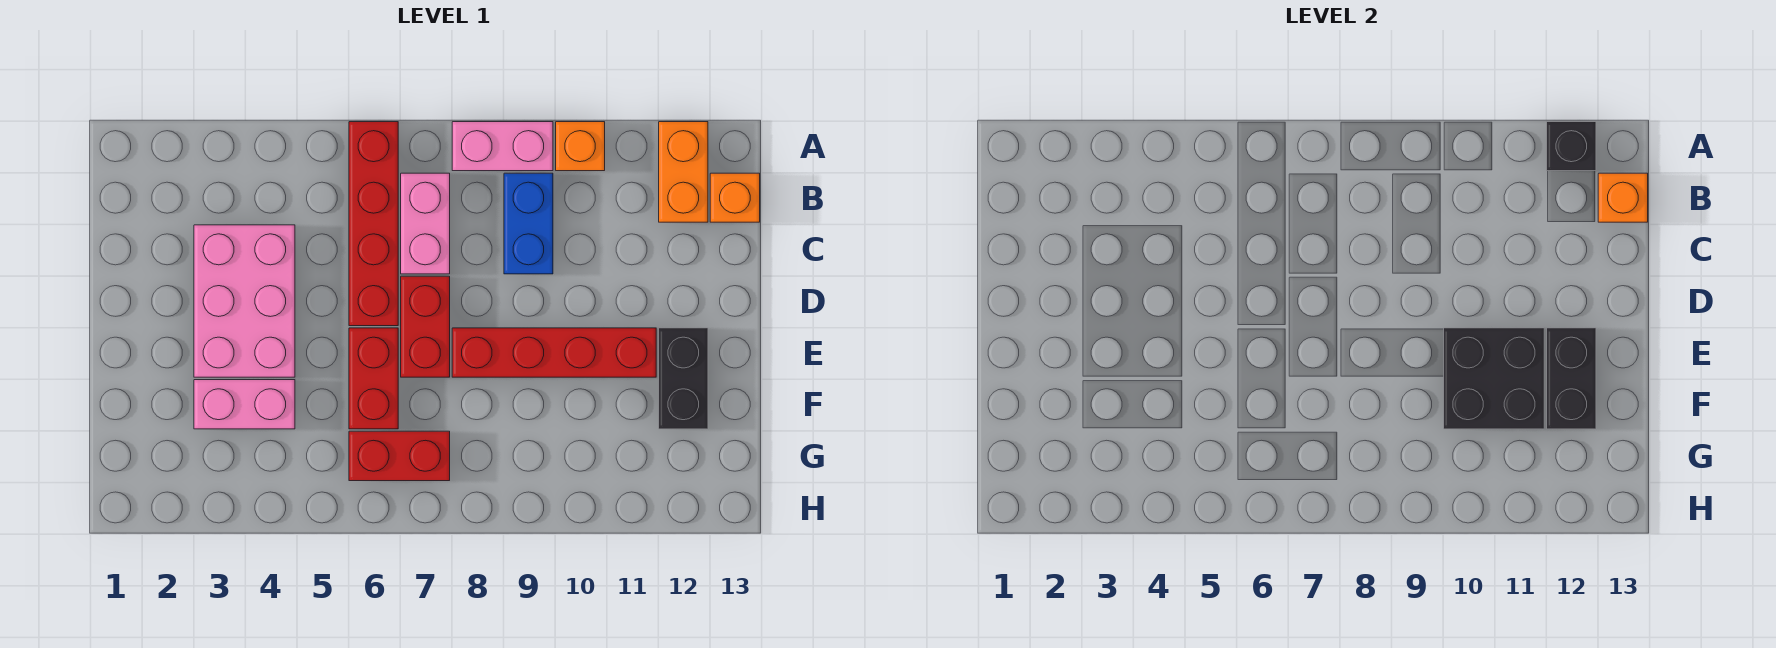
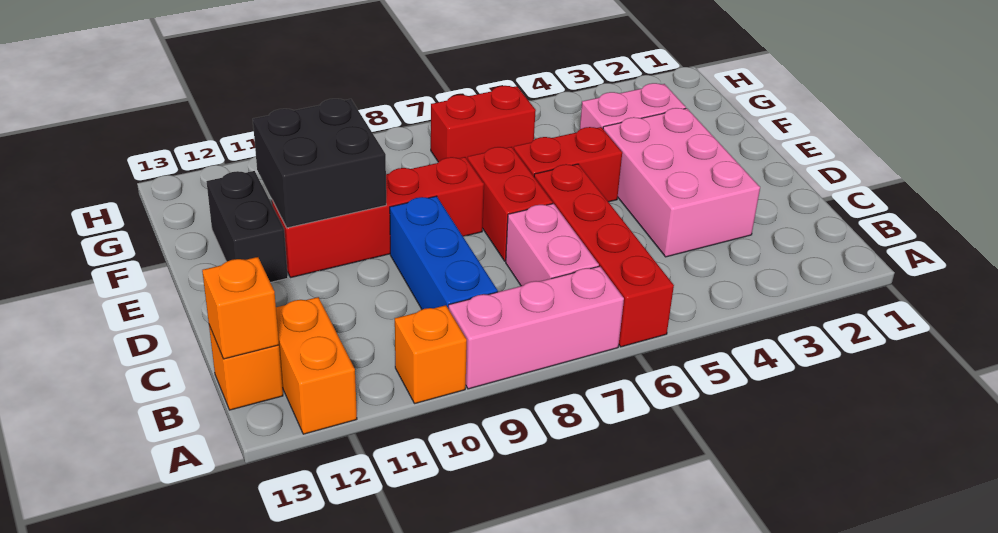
pink brick A8:A9 level 1 -> pink brick A7:A9 level 1
black brick A12 level 2 -> none
blue brick B9:C9 level 1 -> blue brick B9:D9 level 1
red brick E6:F6 level 1 -> red brick E5:E6 level 1
black brick E12:F12 level 2 -> none

